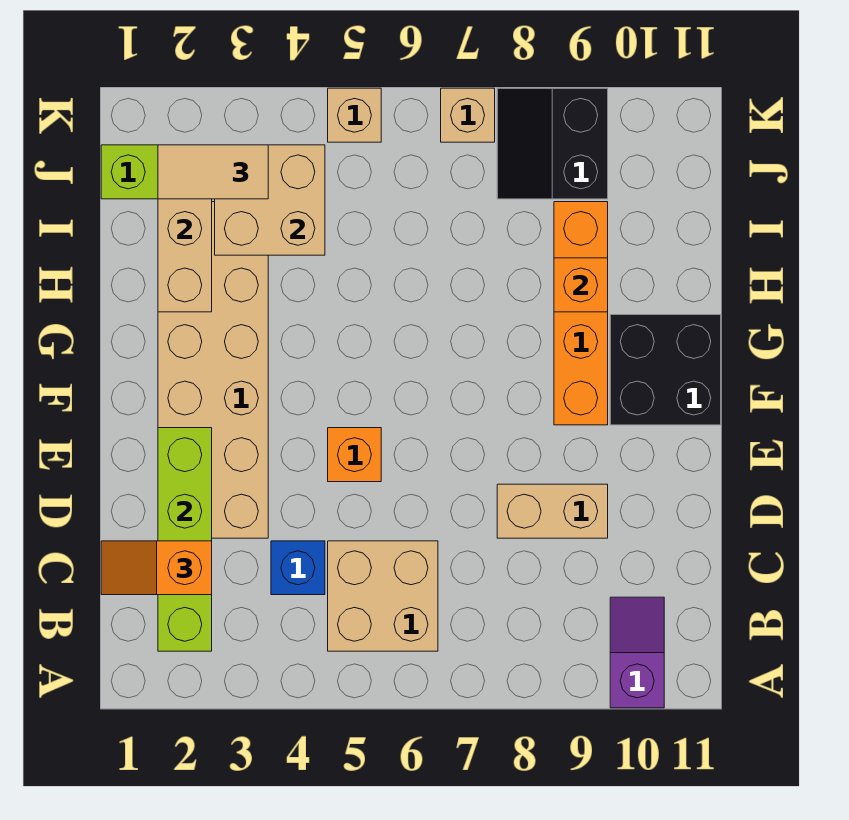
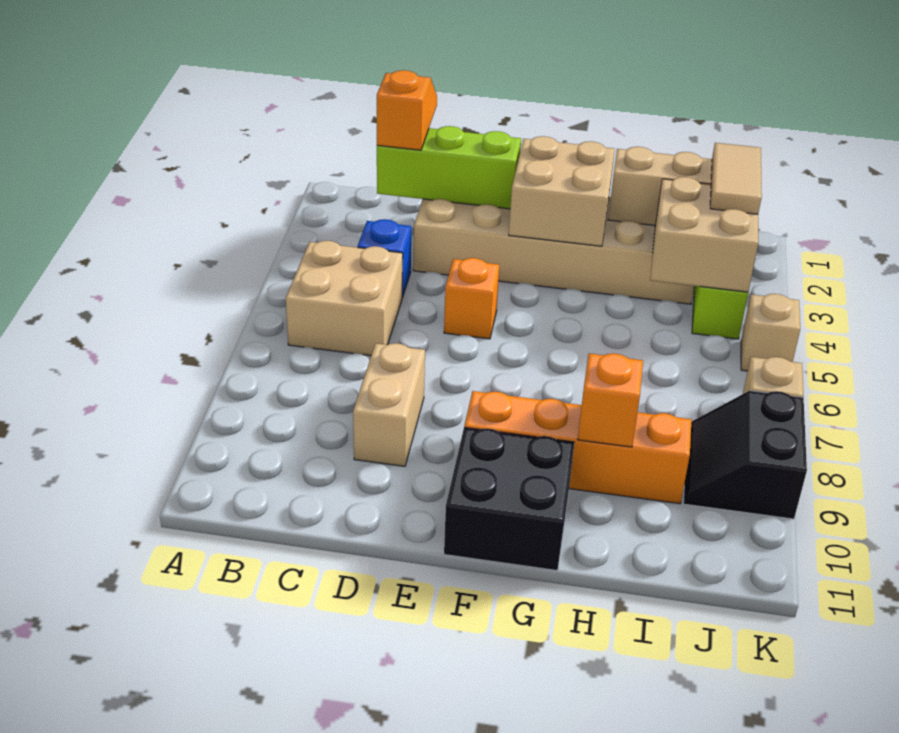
purple slope A10:B10 level 1 top A -> none
lime brick B2:E2 level 2 -> lime brick C2:E2 level 2
none -> tan brick F2:G3 level 2
black slope J8:K9 level 1 top 9 -> black slope J8:K9 level 1 top K

